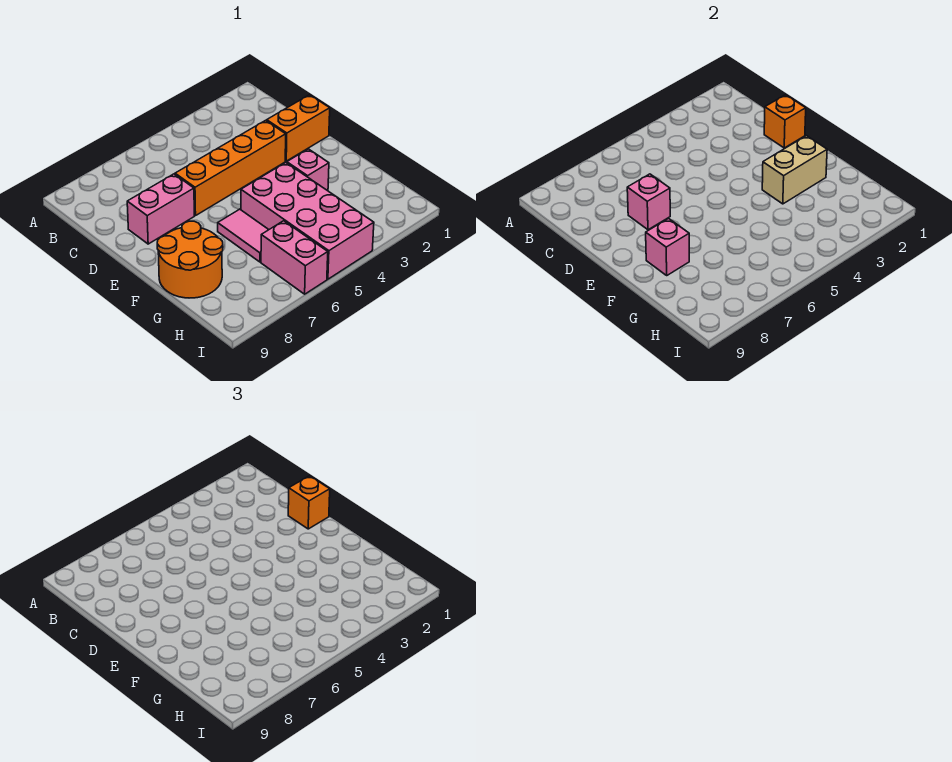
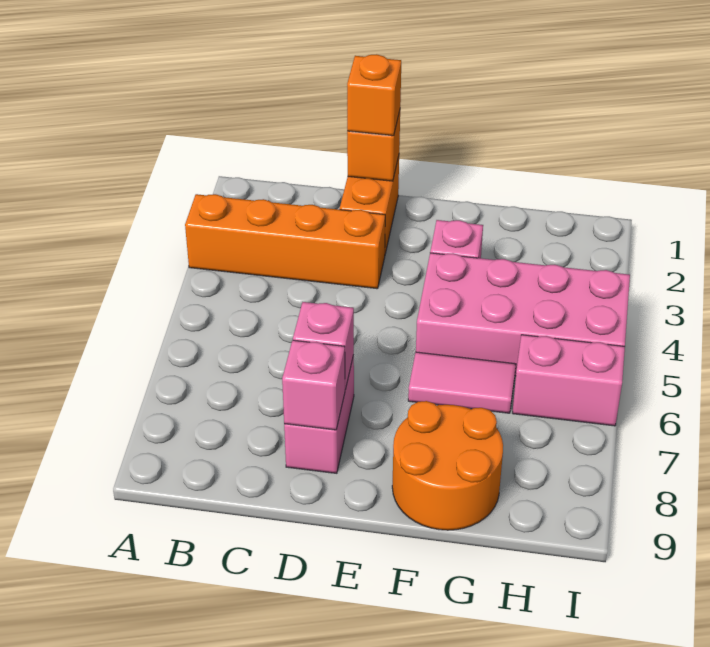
orange brick D3:D6 level 1 -> orange brick A3:D3 level 1
tan brick F2:F3 level 2 -> none
pink brick F8 level 2 -> pink brick D8 level 2

